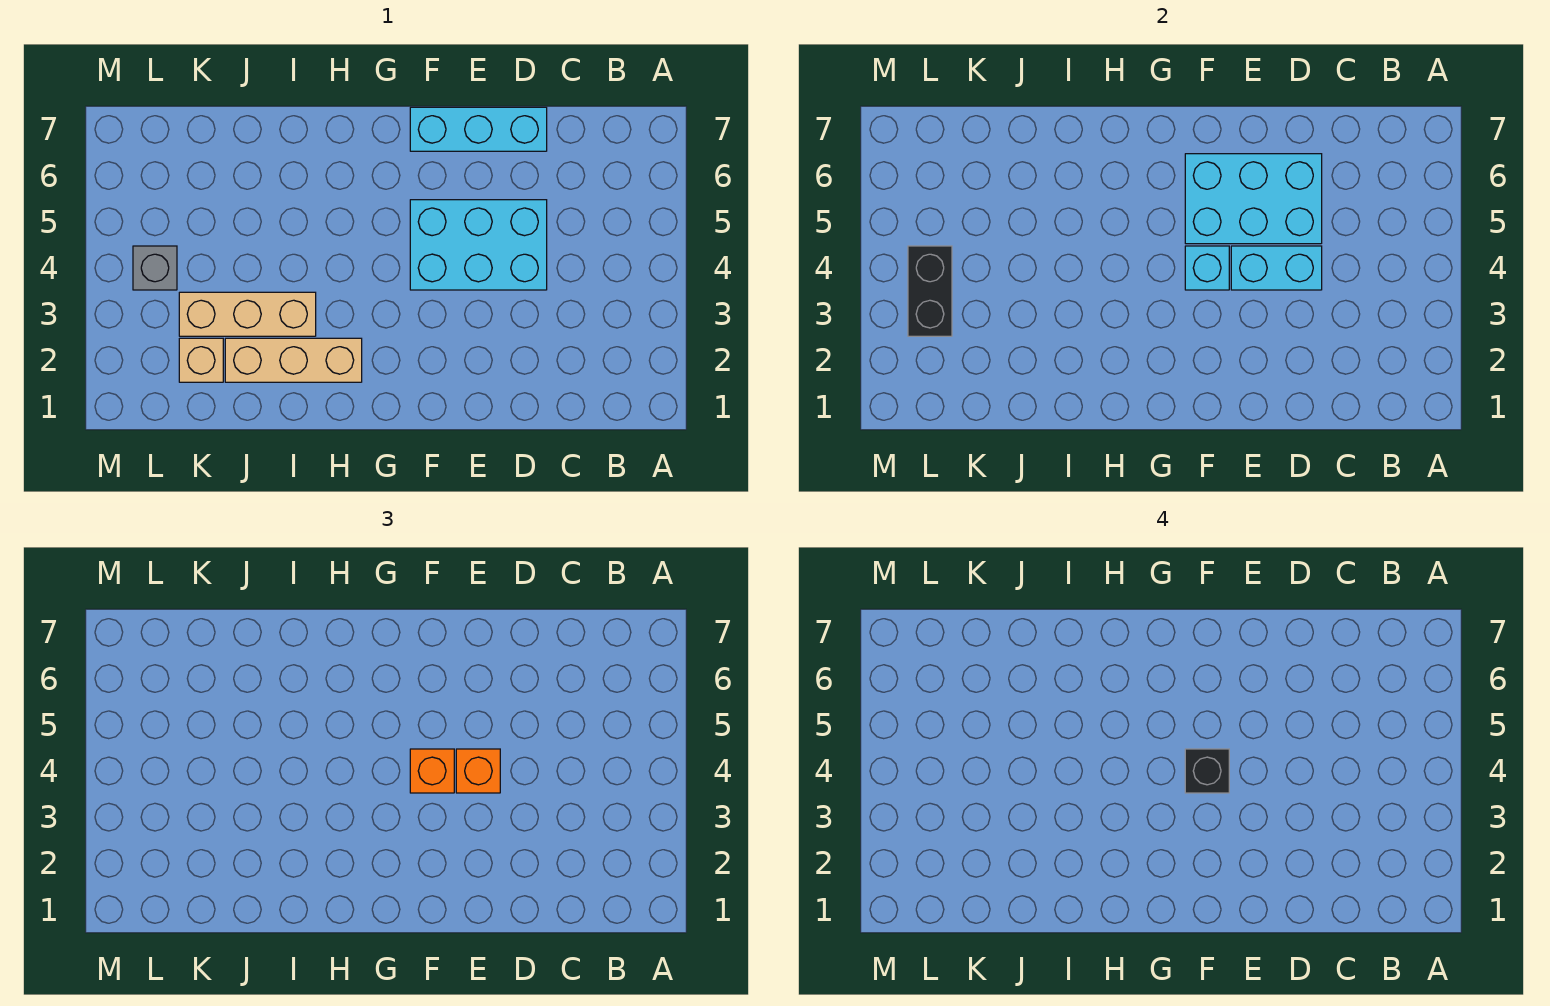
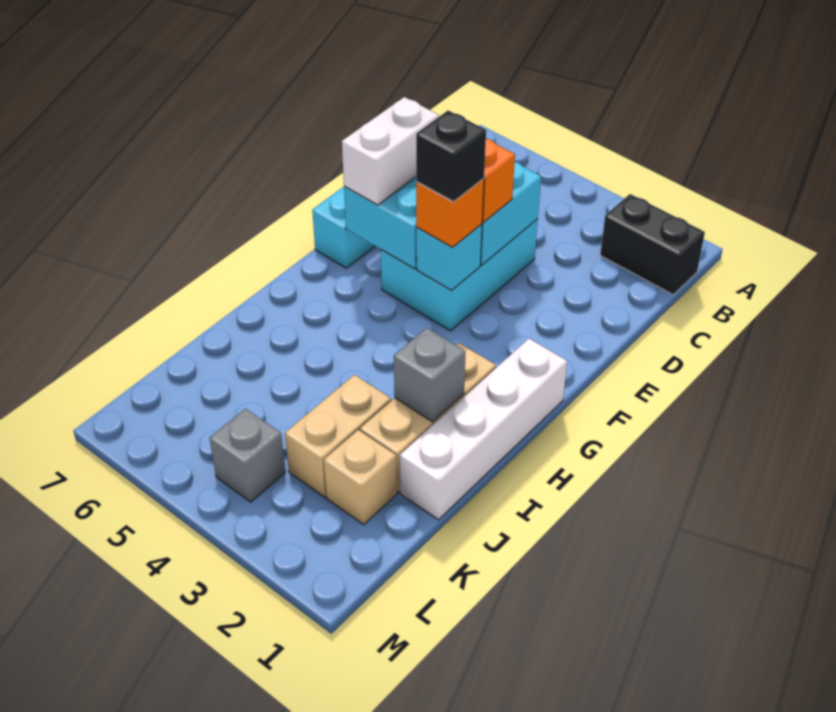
none -> white brick E6:F6 level 3
none -> white brick G1:J1 level 1
none -> grey brick I2 level 2
tan brick I3:K3 level 1 -> tan brick J3:K3 level 1
black brick L3:L4 level 2 -> black brick B1:B2 level 1

